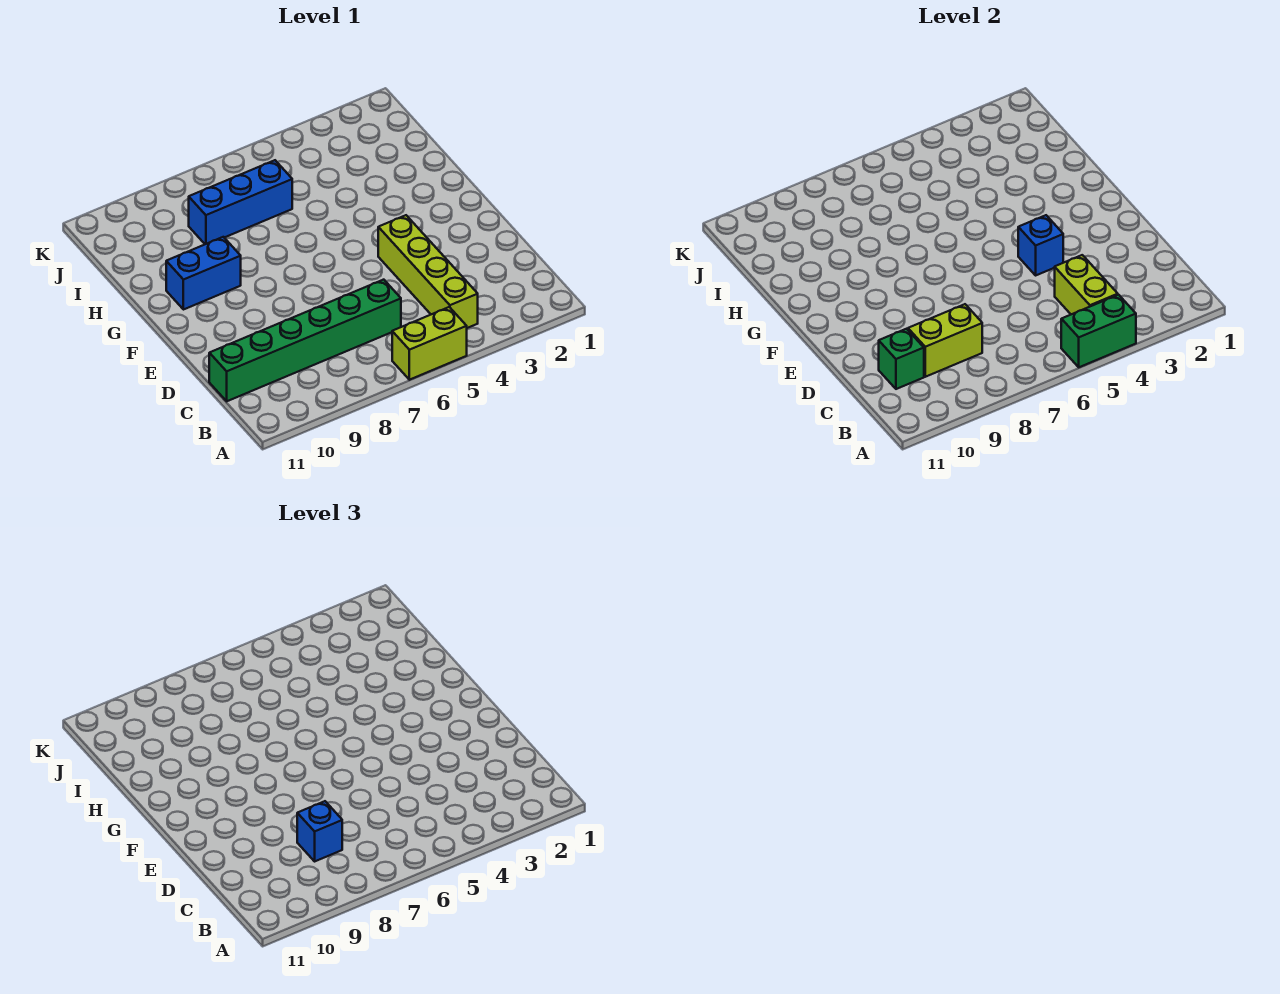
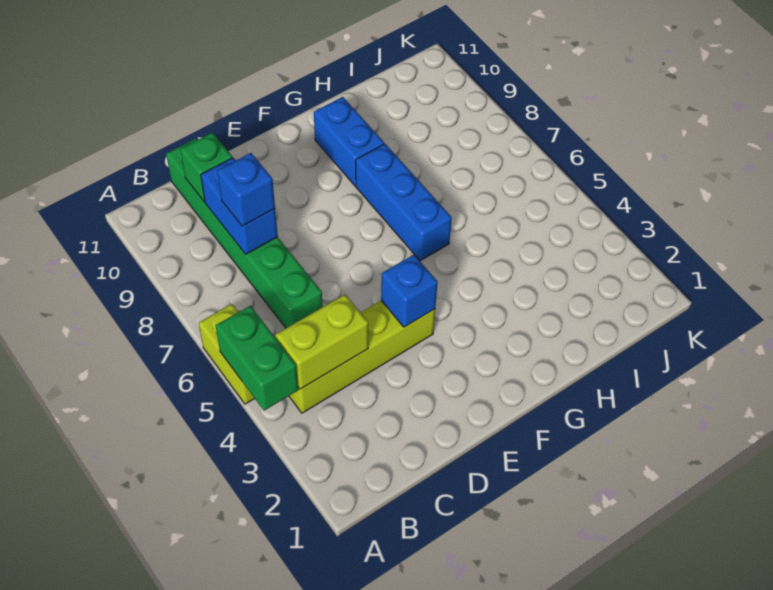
lime brick C8:C9 level 2 -> blue brick C8:C9 level 2
blue brick I6:I8 level 1 -> blue brick G6:G8 level 1

